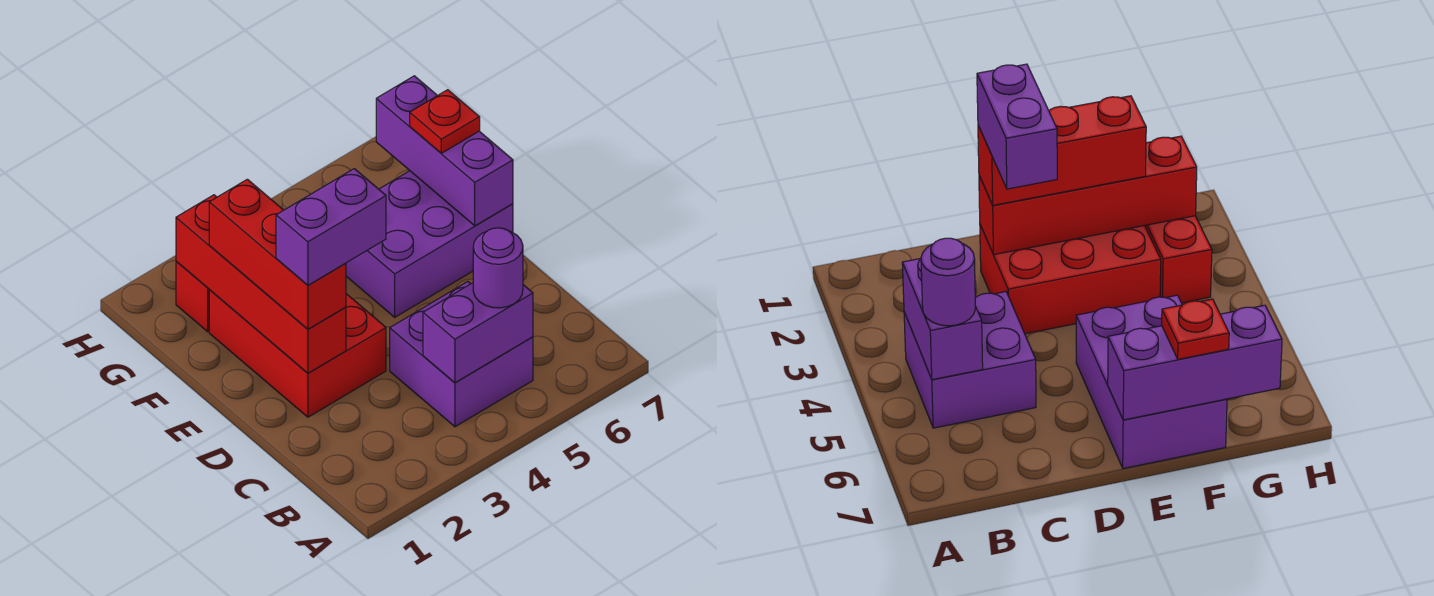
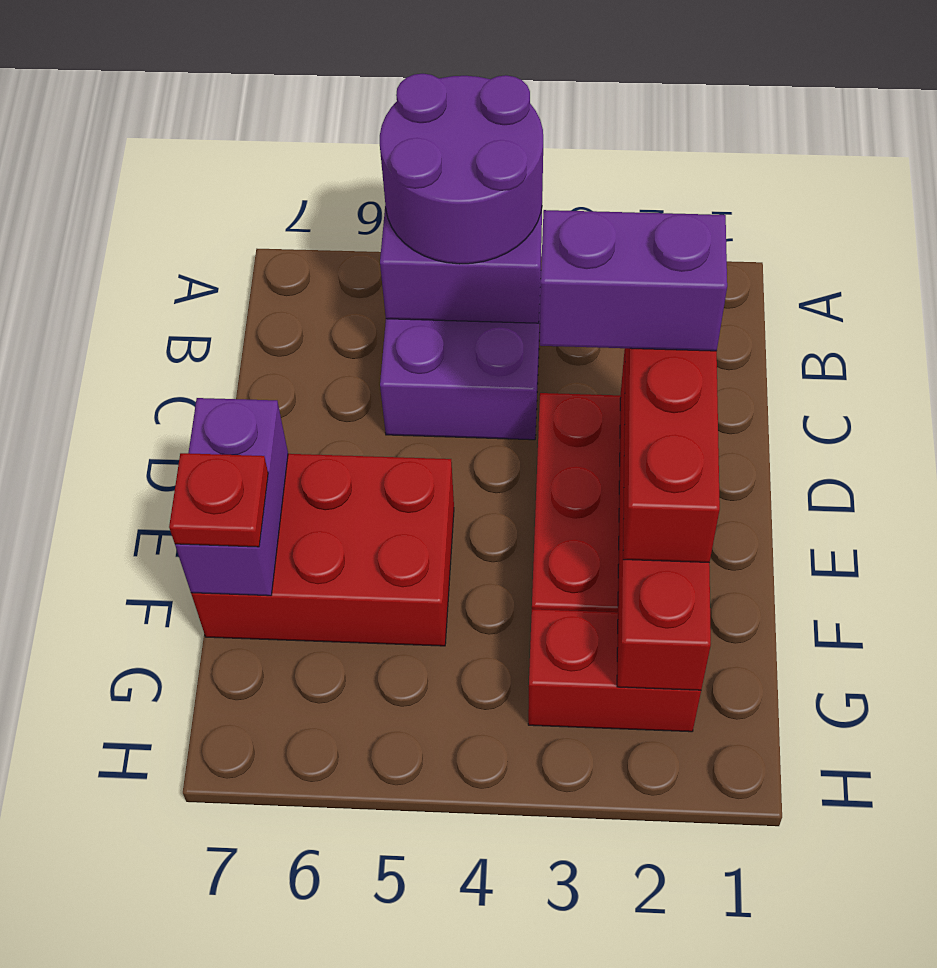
purple round brick B5 level 3 -> purple round brick A4:B5 level 3
purple brick E5:F7 level 1 -> red brick E5:F7 level 1
purple brick E7:G7 level 2 -> purple brick E7:F7 level 2

